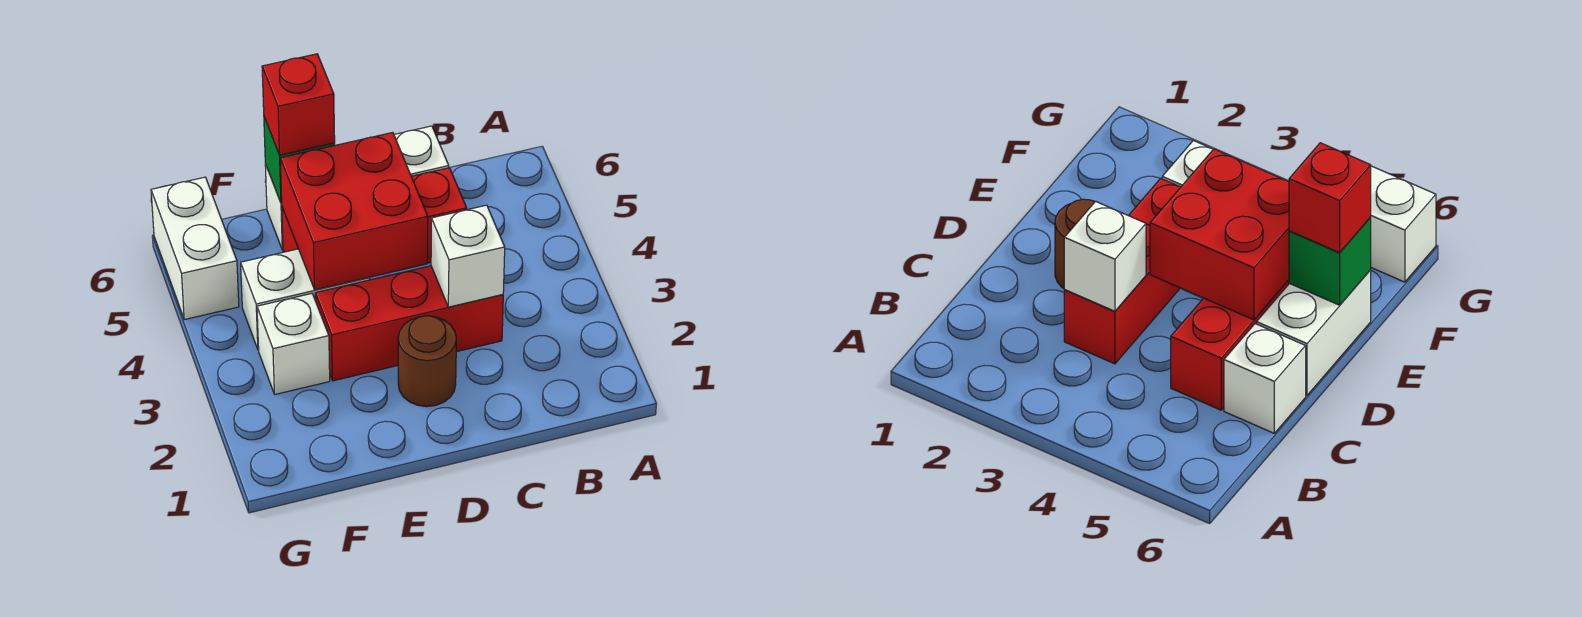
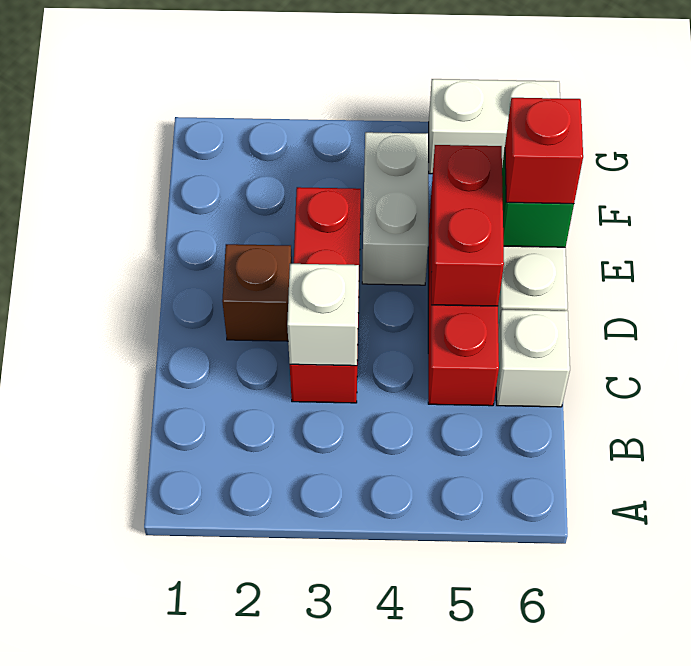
brown round brick D2 level 1 -> brown brick D2 level 1
red brick D4:E5 level 2 -> red brick D5:E5 level 2
white brick F3 level 1 -> none

